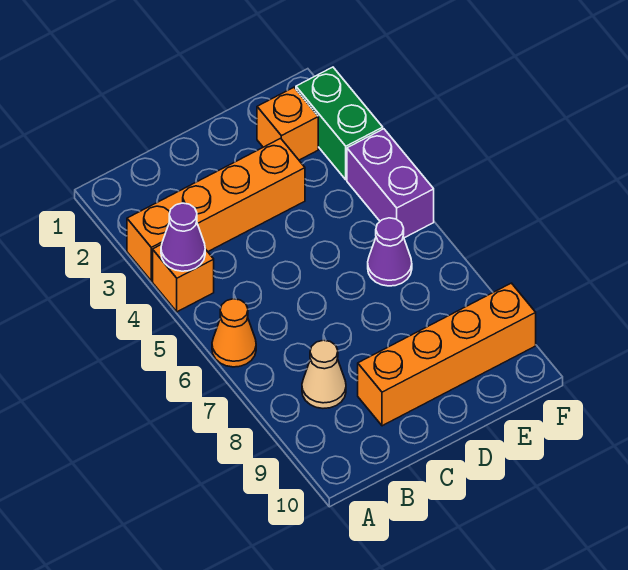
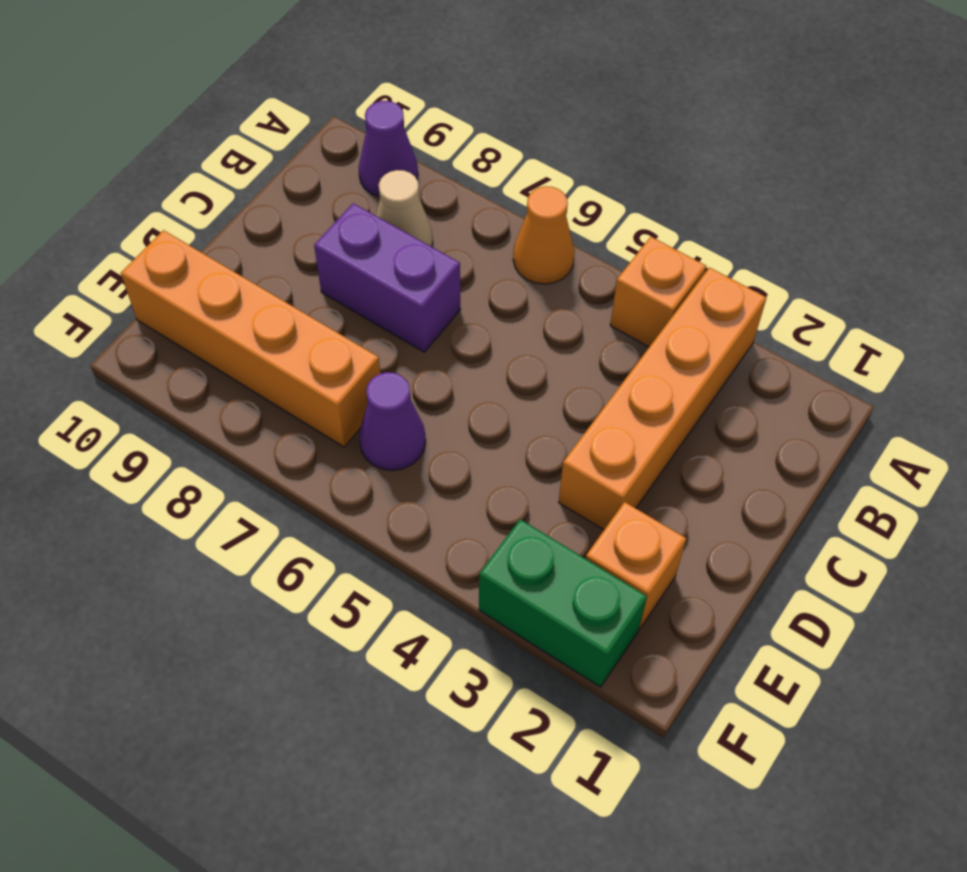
purple cone A4 level 2 -> purple cone A9 level 1
orange brick C9:F9 level 1 -> orange brick E7:E10 level 1
purple brick F4:F5 level 1 -> purple brick C7:C8 level 1

